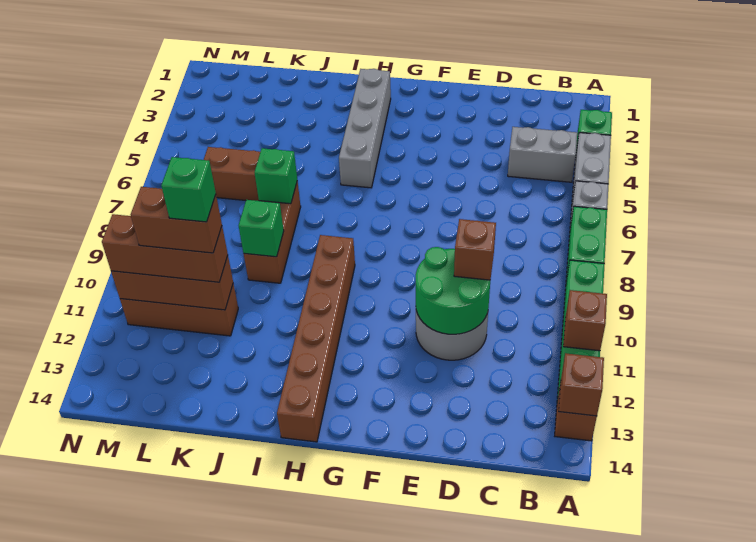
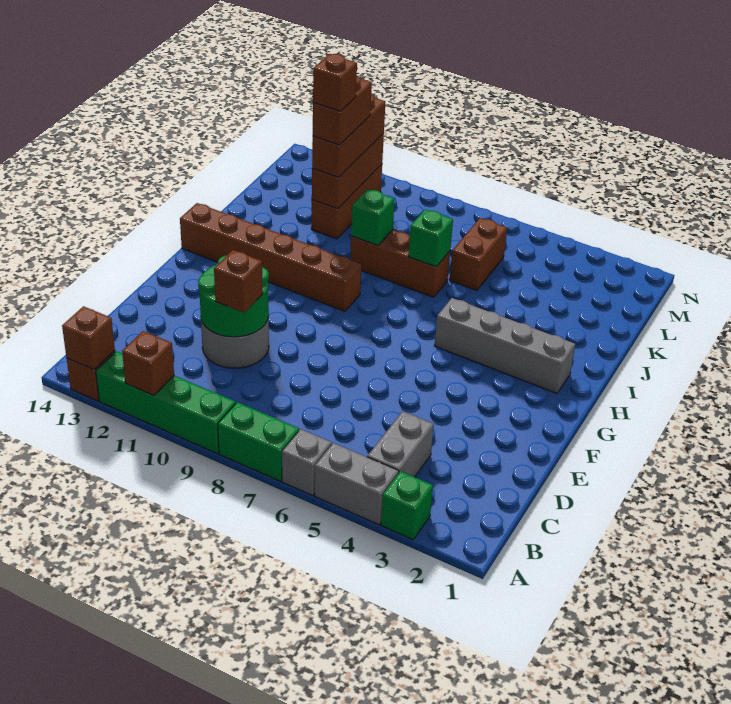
green brick K11 level 5 -> brown brick K11 level 5

